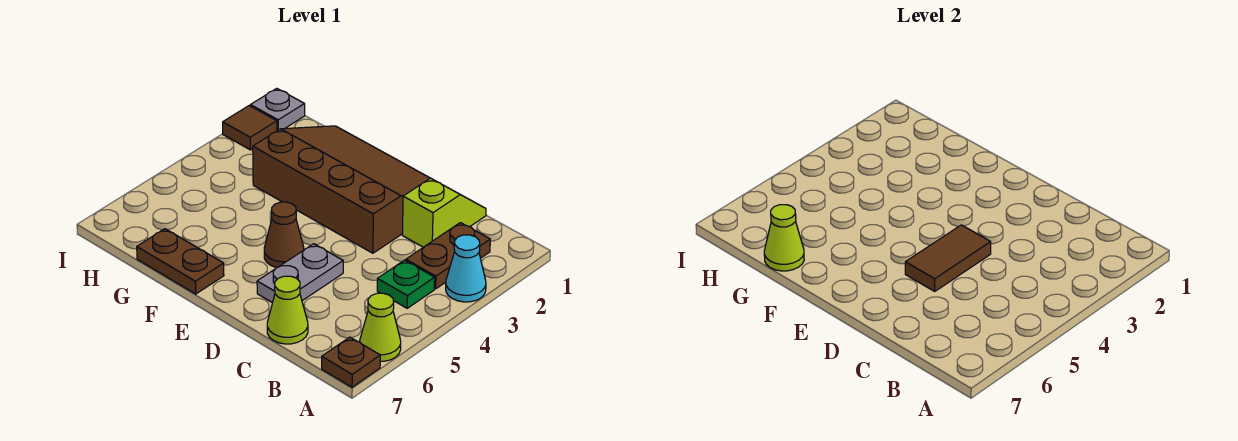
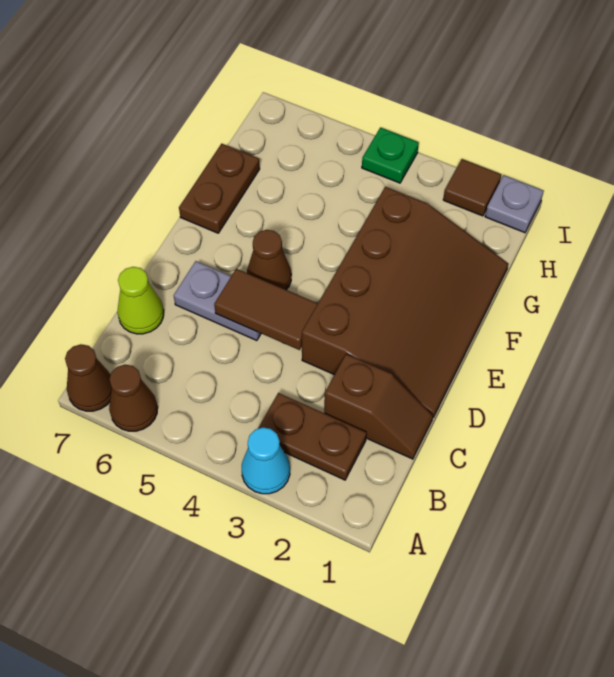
lime cone A6 level 1 -> brown cone A6 level 1
brown plate A7 level 1 -> brown cone A7 level 1
green plate B4 level 1 -> green plate I4 level 1
lime slope C1:C2 level 1 top 2 -> brown slope C1:C2 level 1 top 2
lime cone G7 level 2 -> none

